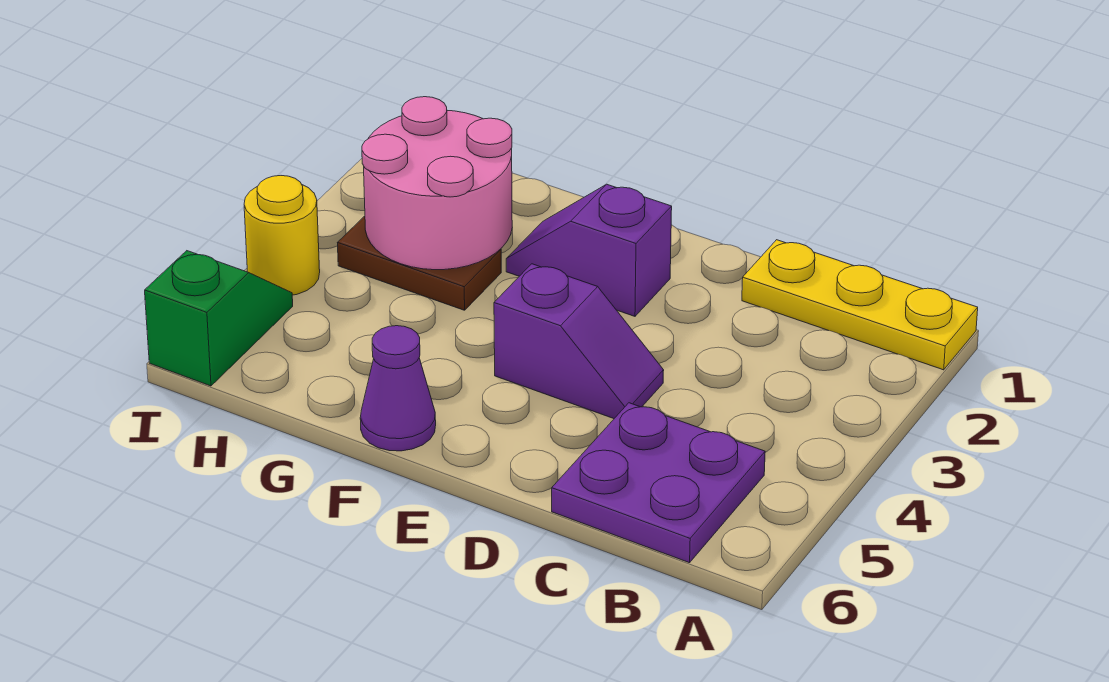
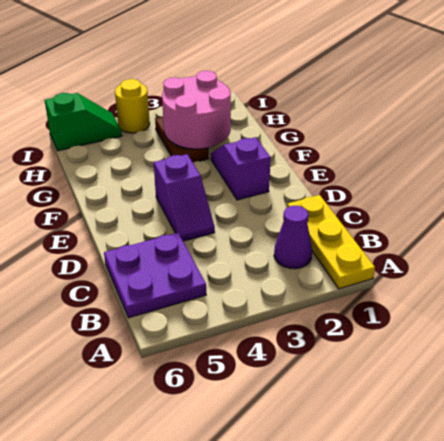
purple cone F6 level 1 -> purple cone B2 level 1

